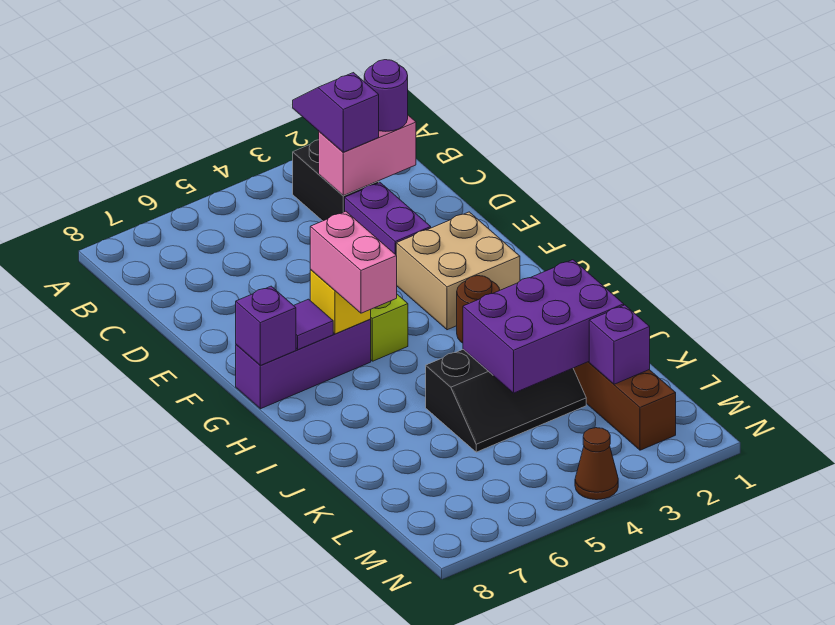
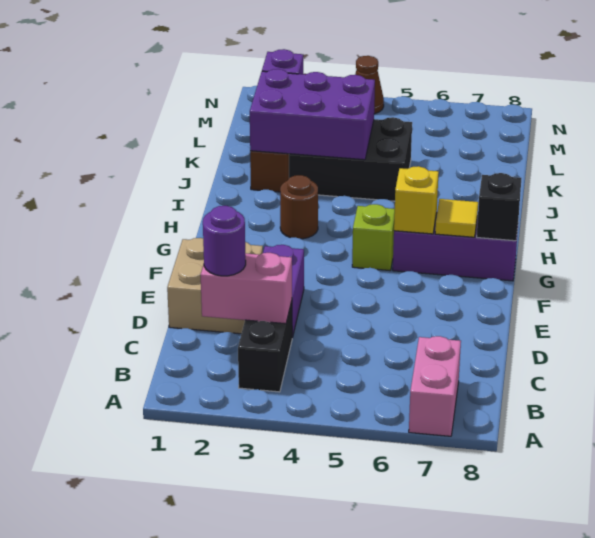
purple slope B3:C3 level 3 top C -> none
tan brick F2:G3 level 1 -> tan brick D1:E2 level 1
pink brick G6:H6 level 3 -> pink brick A7:B7 level 1
purple tile G7 level 2 -> yellow tile G7 level 2
purple brick G8 level 2 -> black brick G8 level 2
black slope J3:K5 level 1 top J -> black brick J3:K5 level 1

